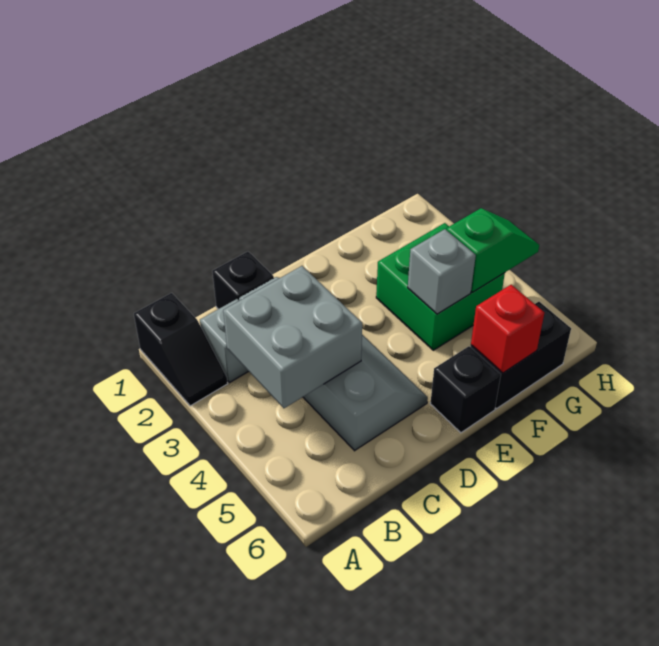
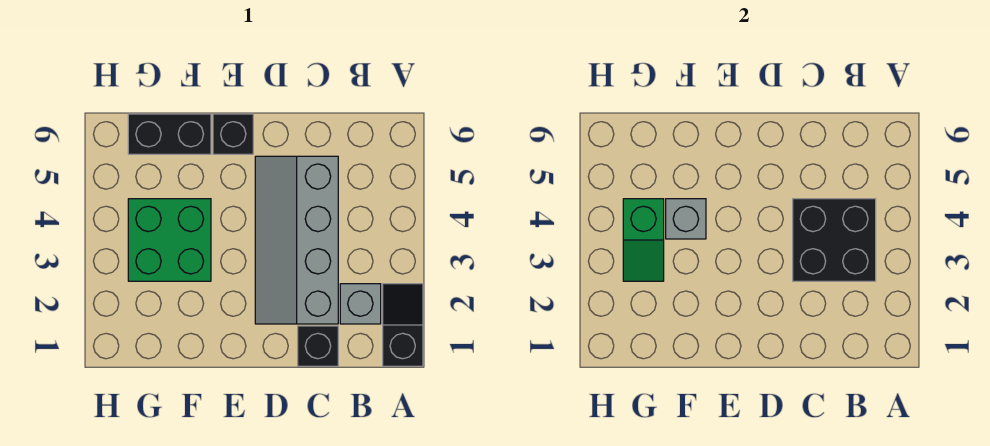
grey brick B3:C4 level 2 -> black brick B3:C4 level 2
red brick F6 level 2 -> none
green slope G4:H4 level 2 top G -> green slope G3:G4 level 2 top 4

